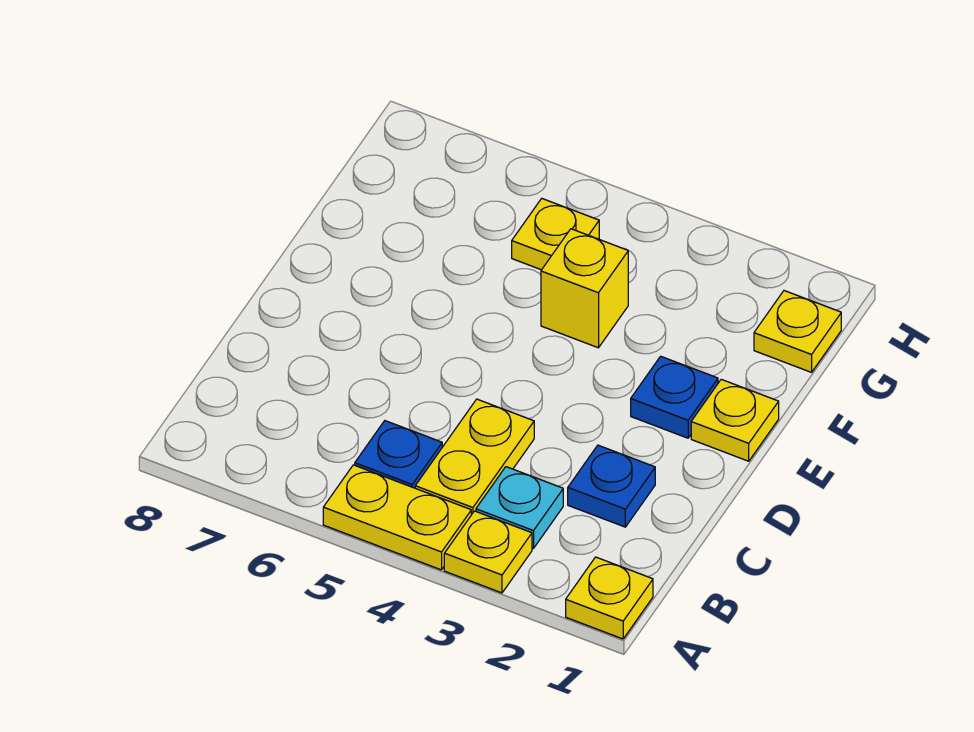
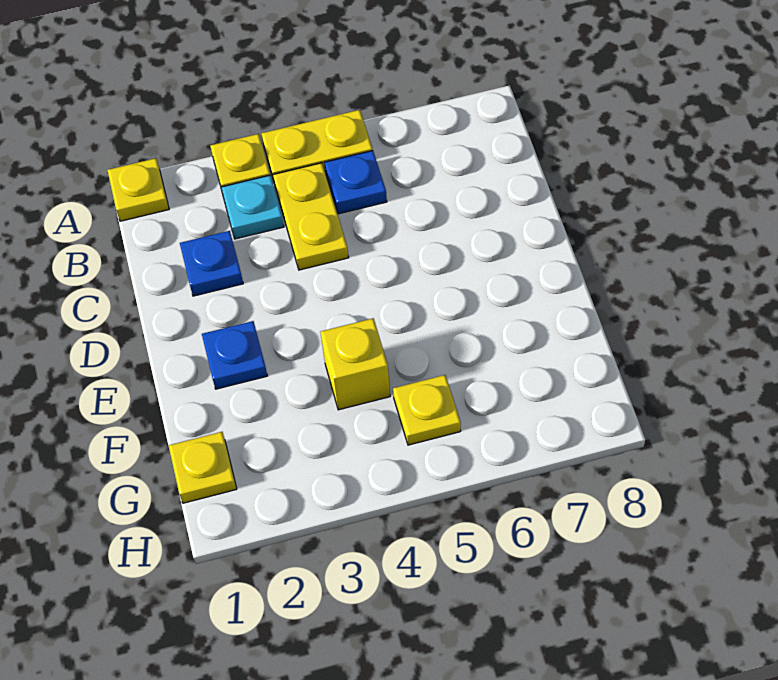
yellow plate E1 level 1 -> none

